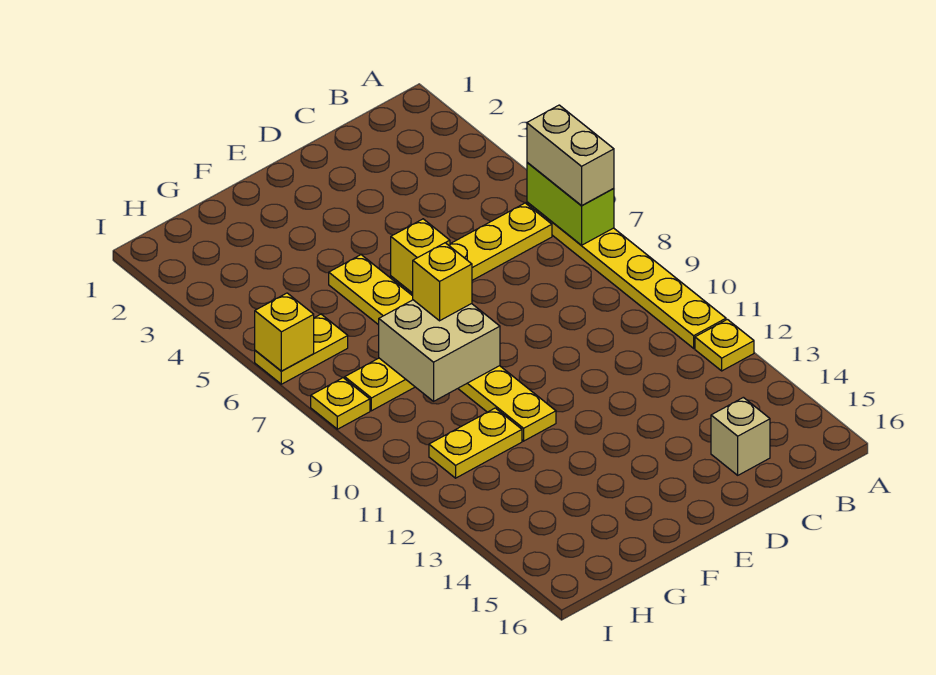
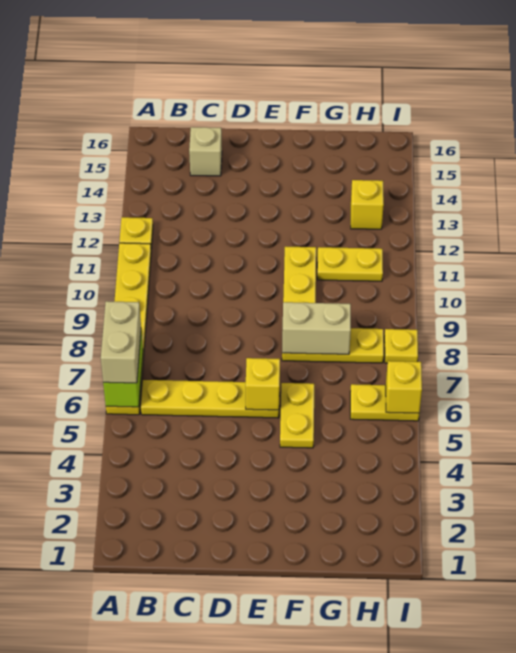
tan brick F8:G9 level 2 -> tan brick F8:G8 level 2
yellow brick F8 level 3 -> yellow brick H13 level 1

